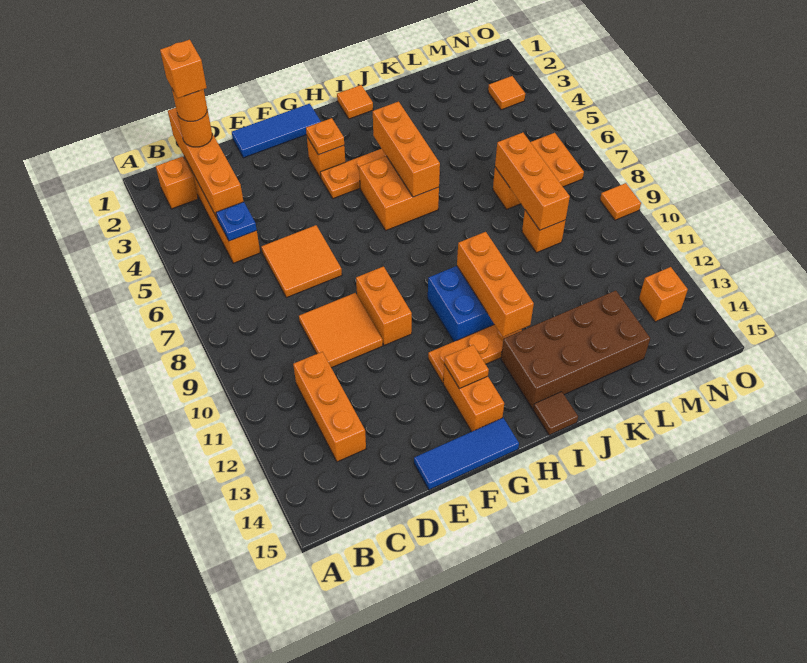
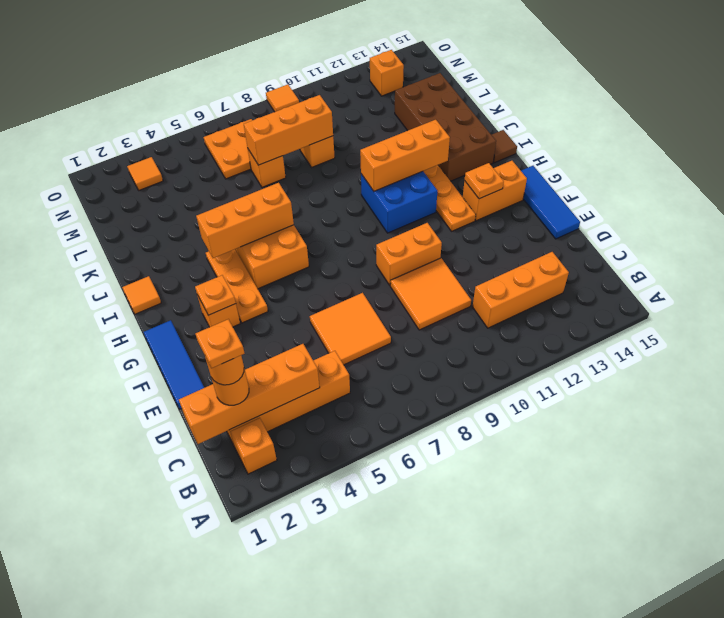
orange brick C2 level 5 -> orange plate C2 level 5
blue plate C5 level 2 -> none

